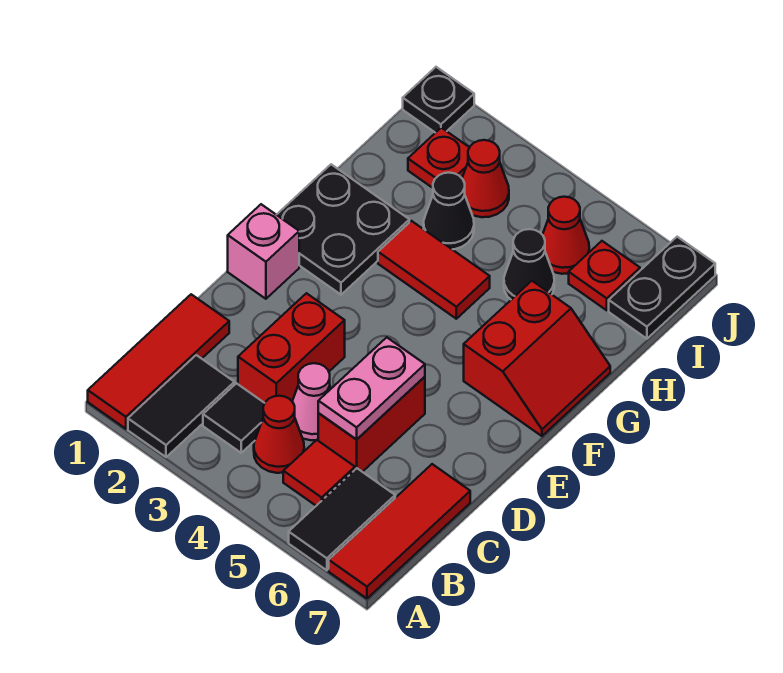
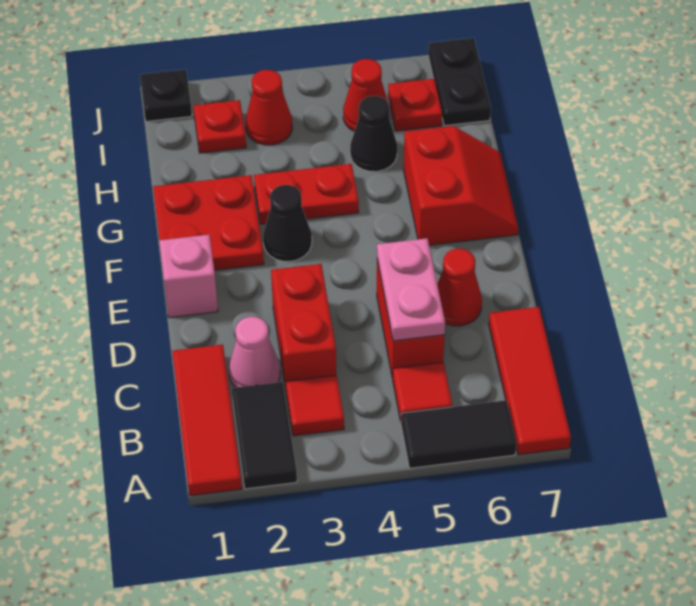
black tile A6:B6 level 1 -> black tile A5:A6 level 1
black tile B3 level 1 -> red tile B3 level 1
red cone B4 level 1 -> red cone D6 level 1
pink cone C4 level 1 -> pink cone C2 level 1
black plate F1:G2 level 1 -> red plate F1:G2 level 1
red tile G3:G4 level 1 -> red plate G3:G4 level 1
black cone H3 level 1 -> black cone F3 level 1

